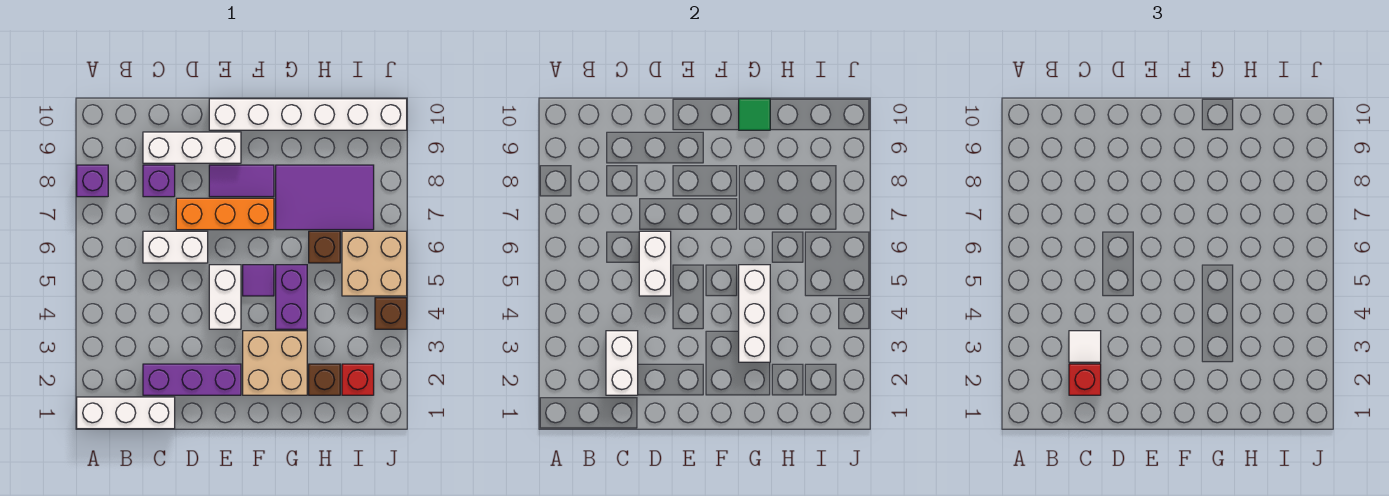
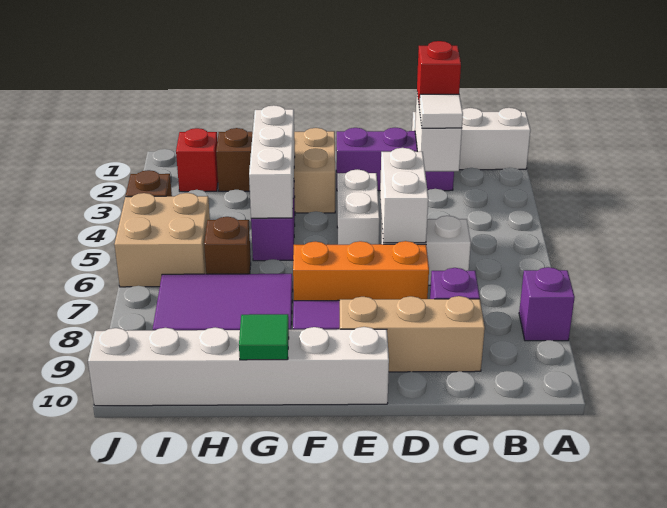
white brick C9:E9 level 1 -> tan brick C9:E9 level 1
purple tile F5 level 1 -> none

